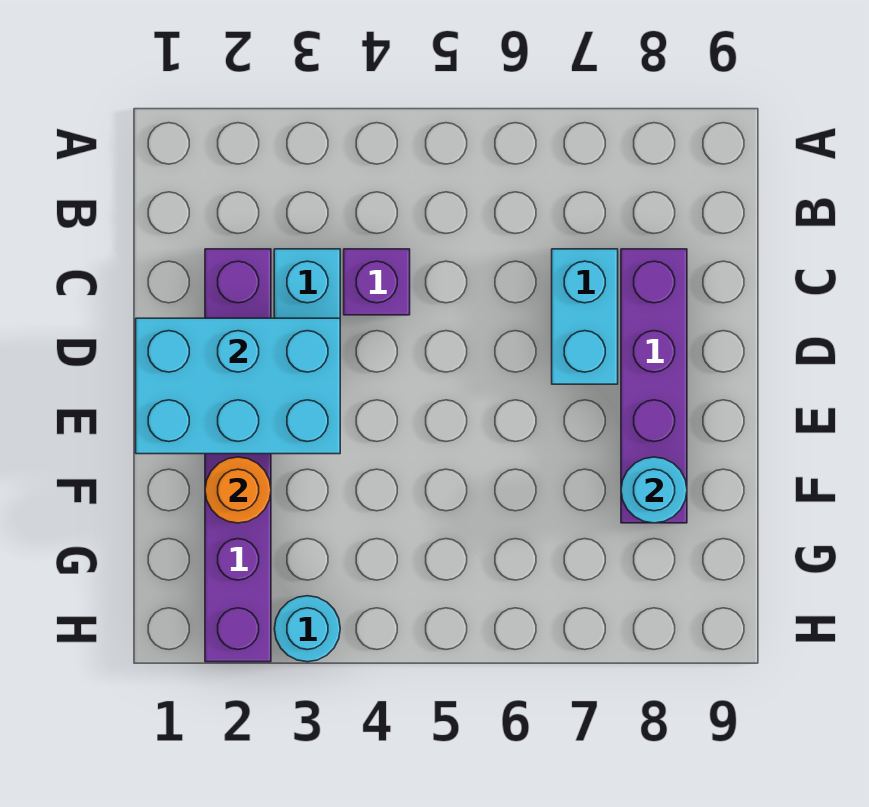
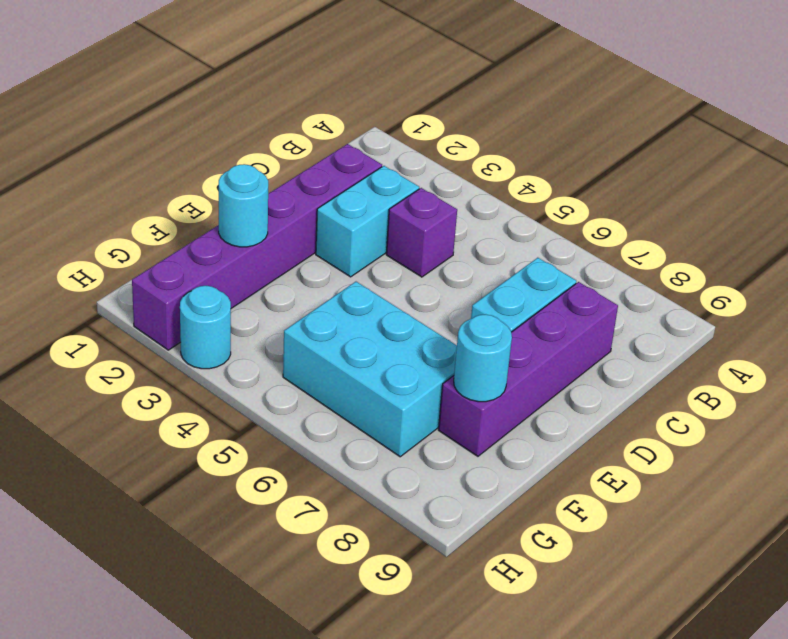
cyan brick D1:E3 level 2 -> cyan brick F5:G7 level 1
orange round brick F2 level 2 -> cyan round brick F2 level 2

